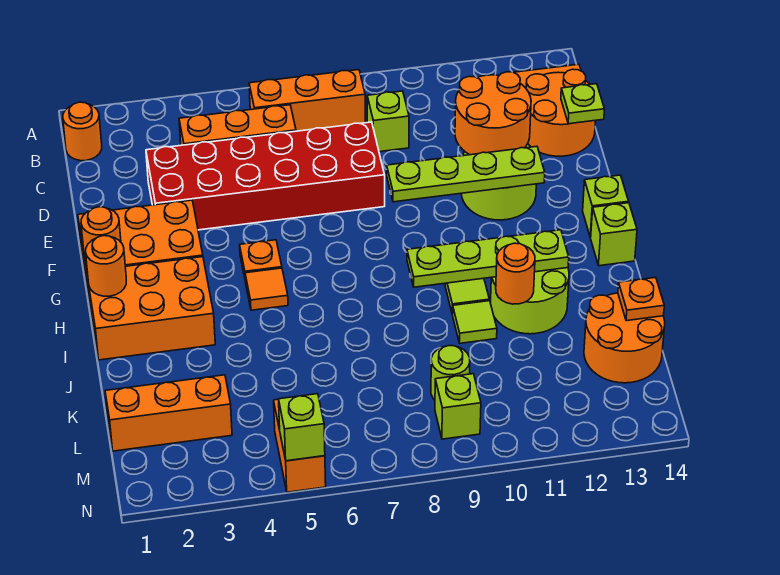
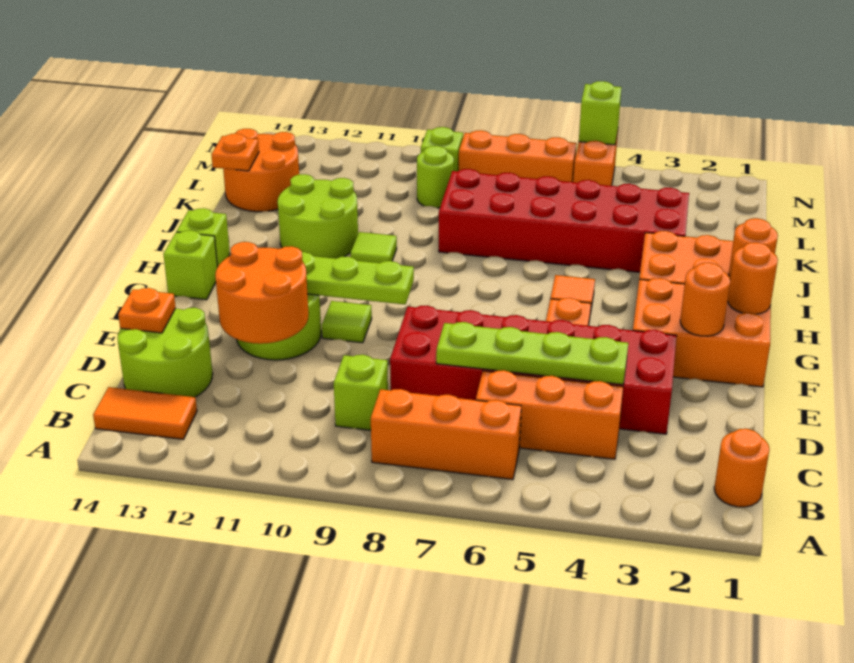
orange round brick C13:D14 level 1 -> lime round brick C13:D14 level 1
lime plate D14 level 2 -> orange plate D14 level 2
lime plate I9:I12 level 2 -> lime plate D4:D7 level 2
none -> red brick J3:K8 level 1
lime tile J10 level 1 -> lime tile F10 level 1
orange round brick J11 level 2 -> orange round brick F2 level 2
orange brick L1:L3 level 1 -> orange brick M6:M8 level 1

